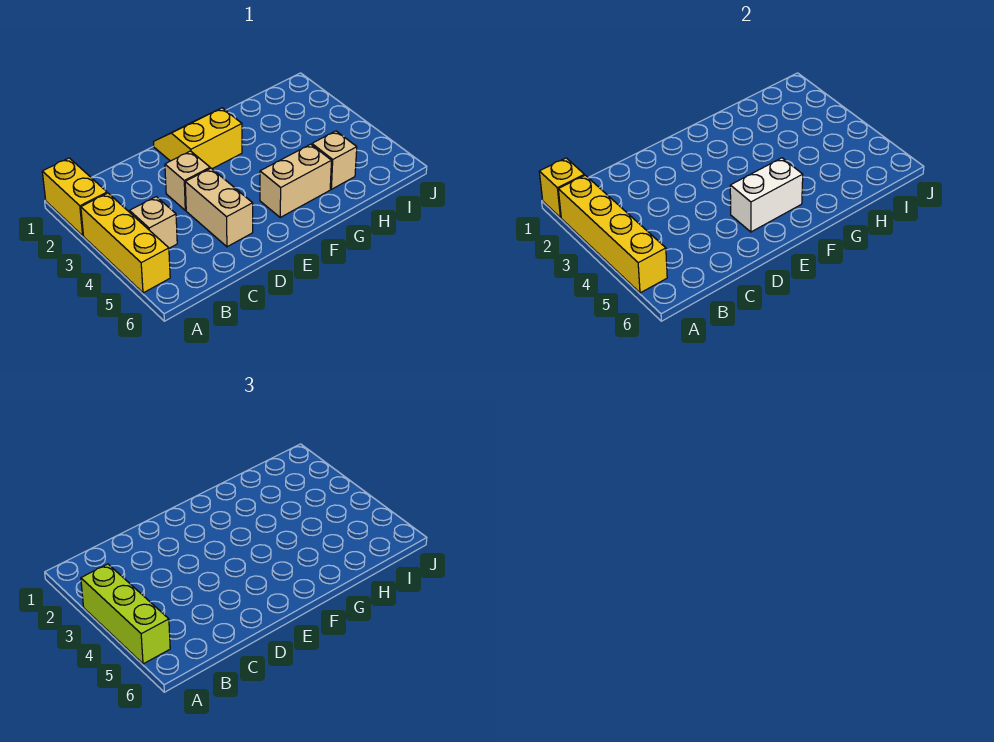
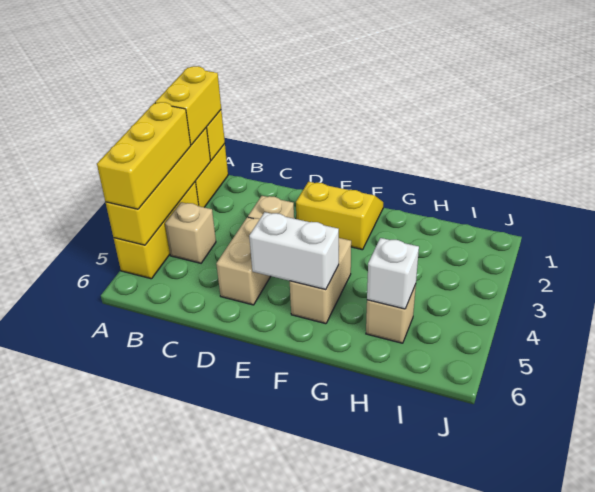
none -> yellow brick A1:A2 level 3
lime brick A3:A5 level 3 -> yellow brick A3:A5 level 3
tan brick F5:G5 level 1 -> tan brick F4:F5 level 1
none -> white brick H5 level 2

